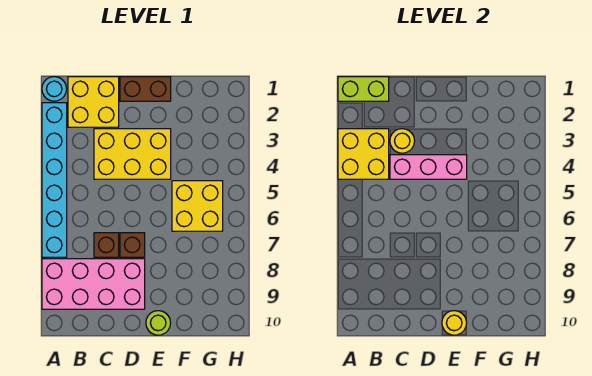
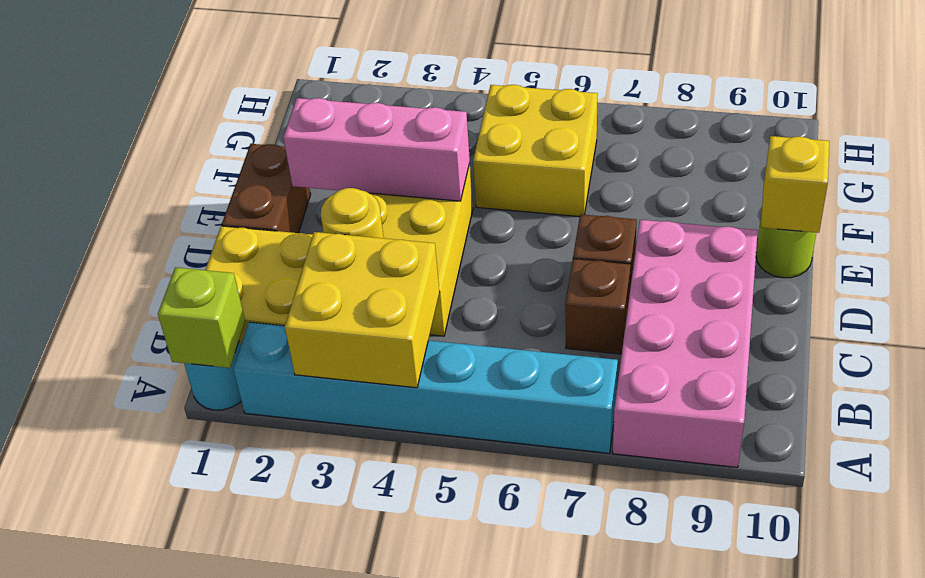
lime brick A1:B1 level 2 -> lime brick A1 level 2
pink brick C4:E4 level 2 -> pink brick E2:E4 level 2
yellow round brick E10 level 2 -> yellow brick E10 level 2

